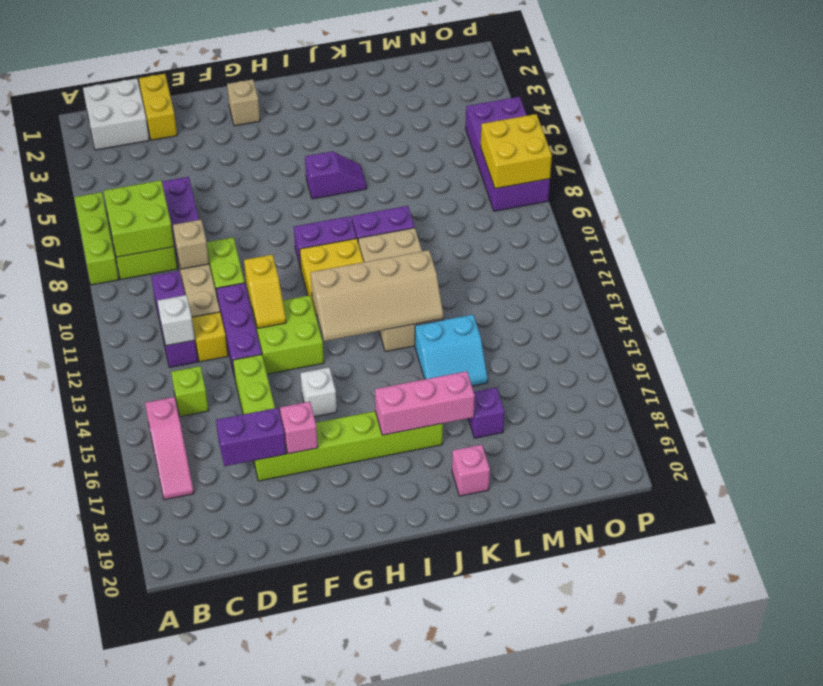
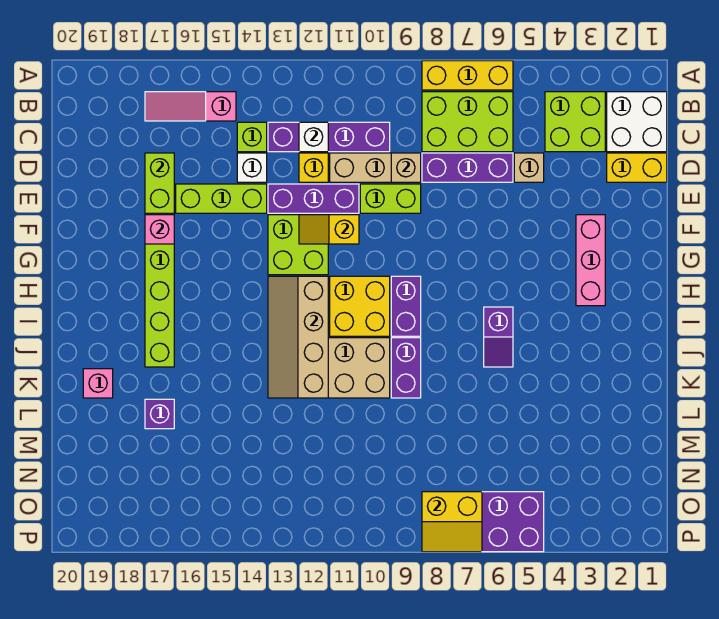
lime brick A6:A8 level 1 -> yellow brick A6:A8 level 1
lime brick B7:C8 level 2 -> lime brick B3:C4 level 1
purple brick C10:C12 level 1 -> purple brick C10:C13 level 1
purple brick D17:E17 level 2 -> lime brick D17:E17 level 2
tan brick G2 level 1 -> tan brick D5 level 1
white brick G15 level 1 -> white brick D14 level 1
pink brick I17:K17 level 2 -> pink brick F3:H3 level 1
cyan slope K14:L15 level 1 top 14 -> none
yellow brick O7:P8 level 2 -> yellow slope O7:P8 level 2 top O

